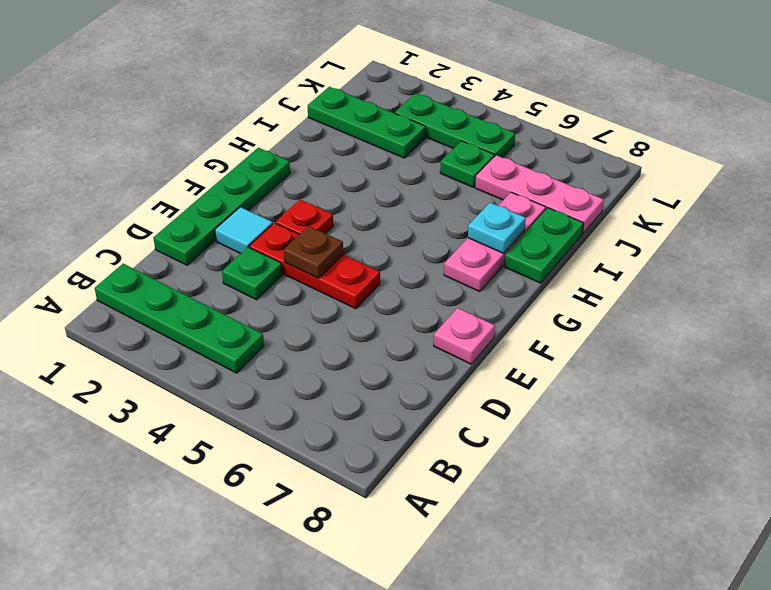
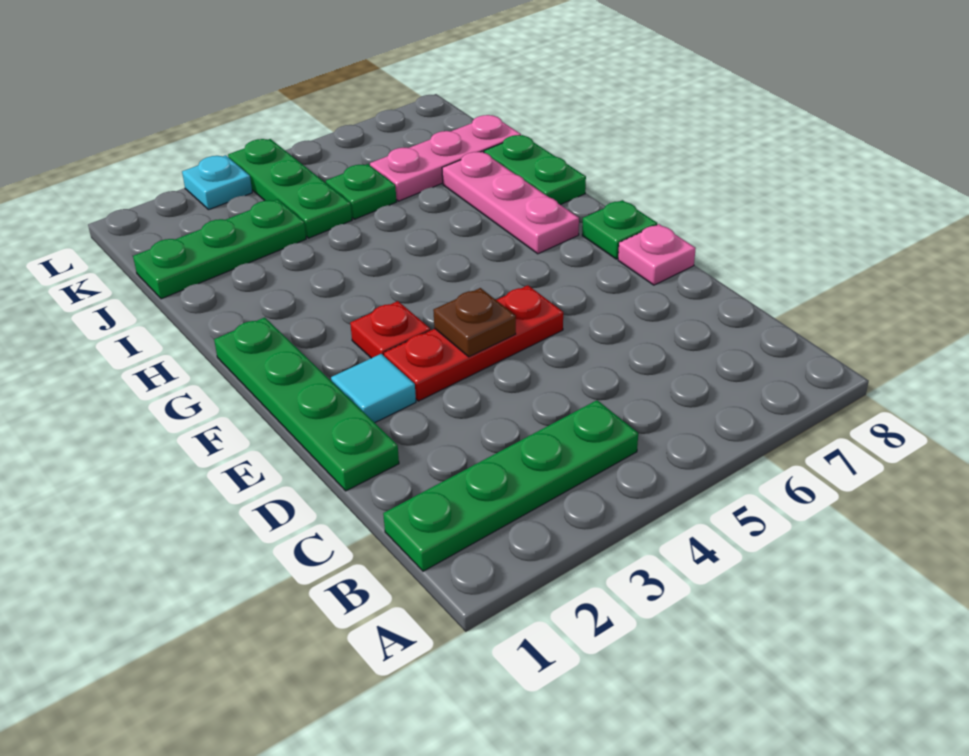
green plate D3 level 1 -> green plate F8 level 1
cyan plate H7 level 2 -> cyan plate L3 level 1
green plate K3:K5 level 1 -> green plate J4:L4 level 1

